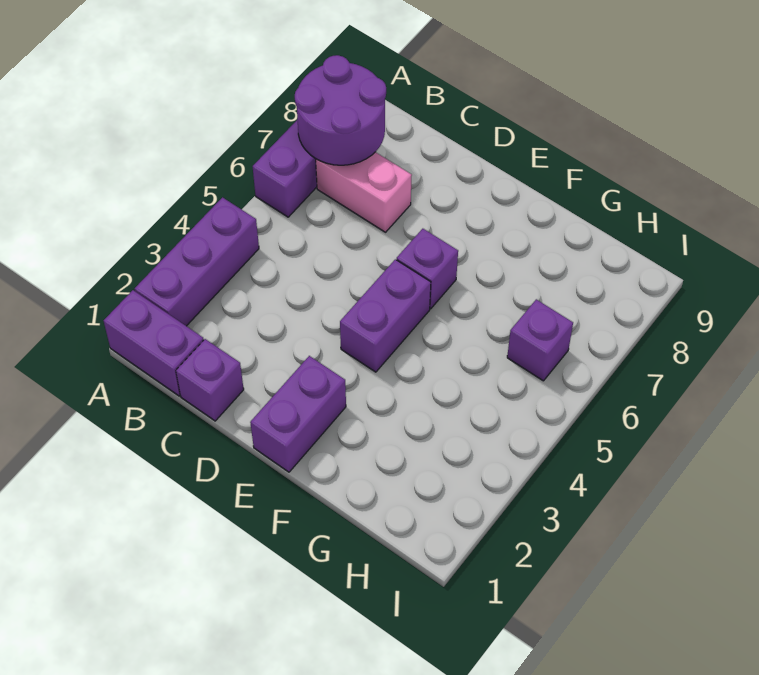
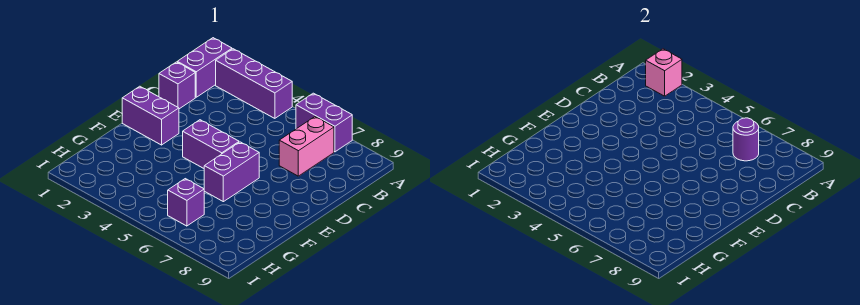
none -> pink brick A2 level 2
purple round brick A7:B8 level 2 -> purple round brick B7 level 2
purple brick E6 level 1 -> purple brick E6:F6 level 1

